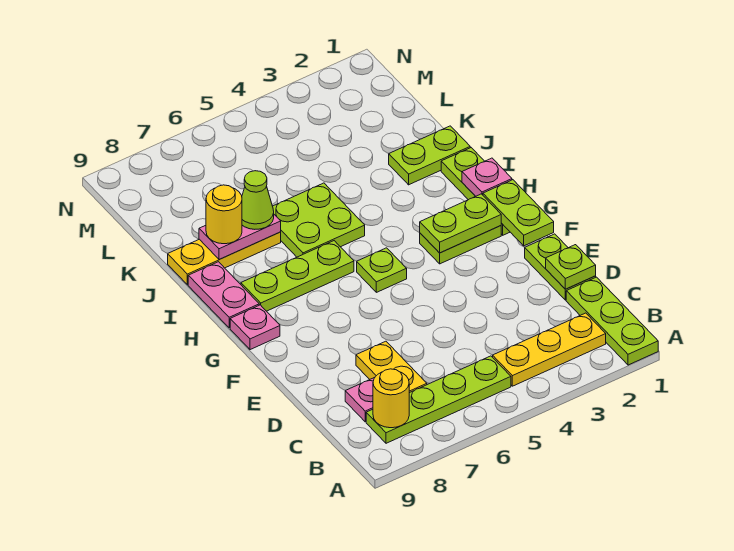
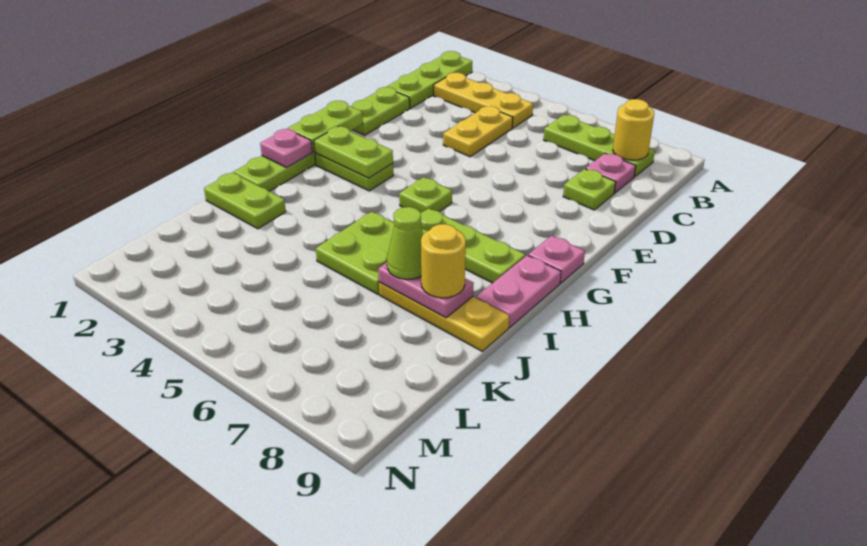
lime plate B5:B8 level 1 -> lime plate B6:B8 level 1
yellow plate C7:D7 level 1 -> yellow plate C4:D4 level 1
lime plate D1 level 2 -> lime plate D8 level 1

